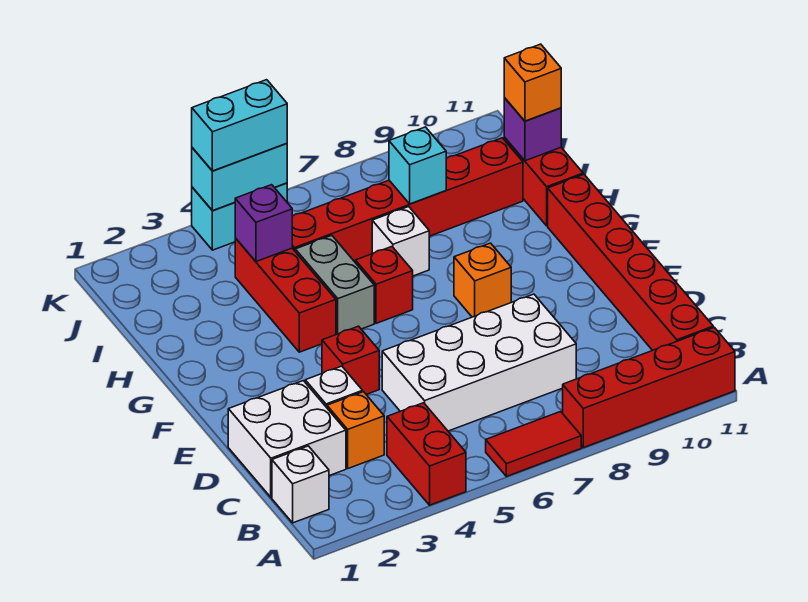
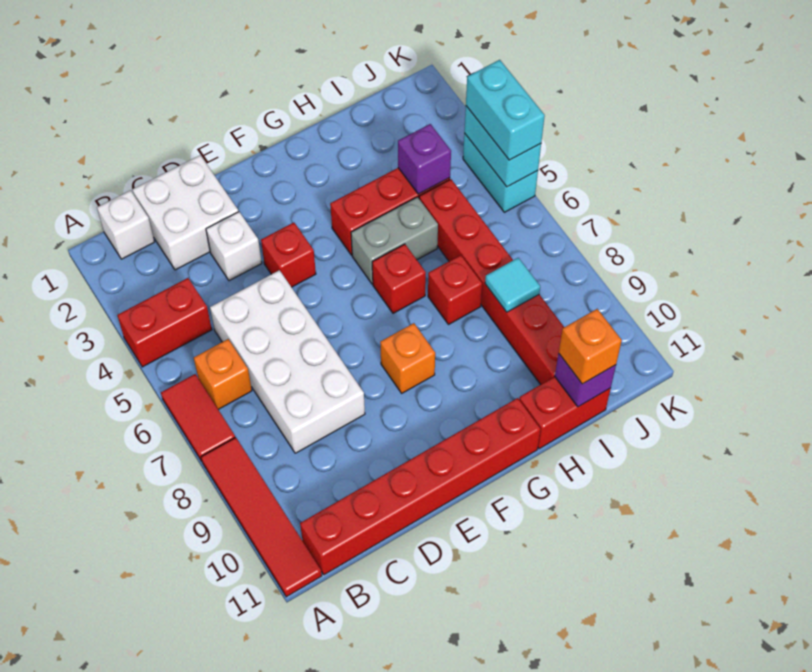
red brick A8:A11 level 1 -> red tile A8:A11 level 1
orange brick C3 level 1 -> orange brick B6 level 1
white brick H7 level 1 -> red brick H7 level 1
cyan brick I8 level 2 -> cyan tile I8 level 2

